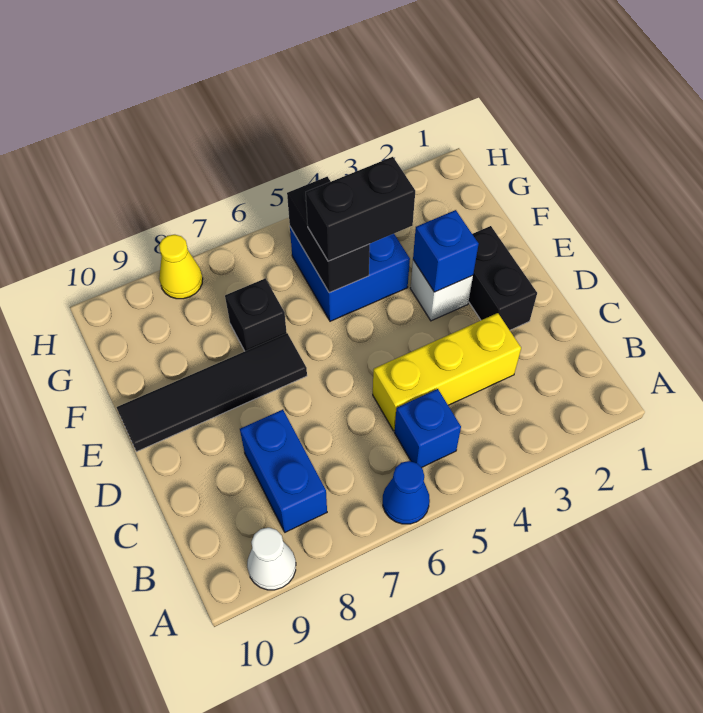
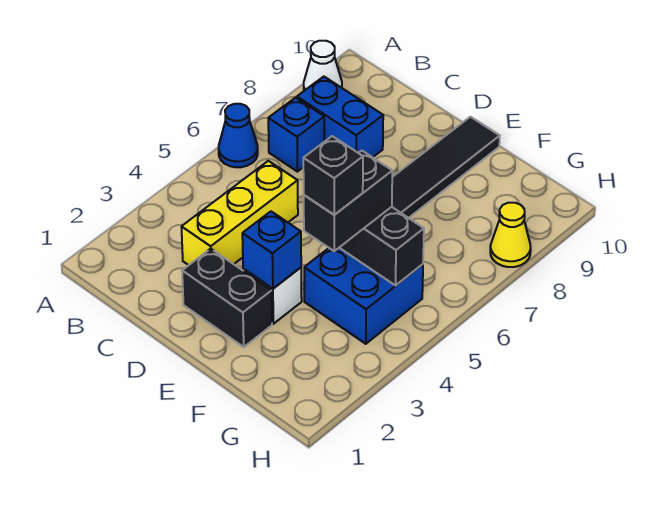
blue brick B5 level 1 -> blue brick B7 level 1
black brick F7 level 1 -> black brick F4 level 4

